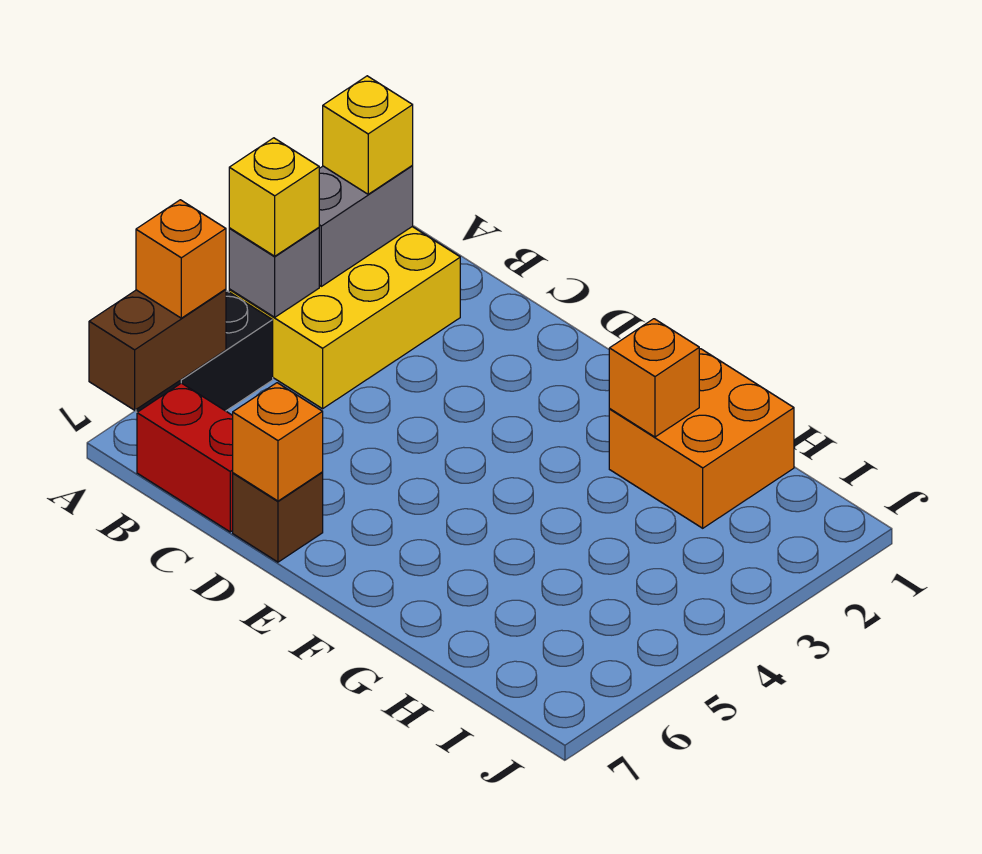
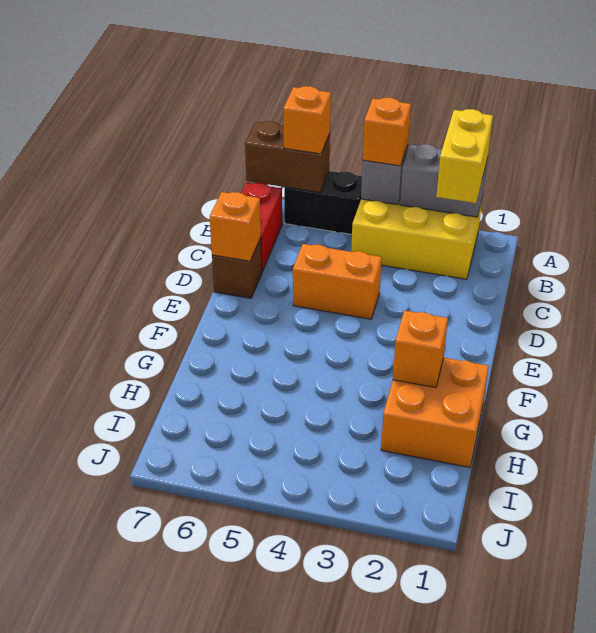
yellow brick A2 level 3 -> yellow brick A2:B2 level 3
yellow brick A4 level 3 -> orange brick A4 level 3
none -> orange brick D4:D5 level 1

